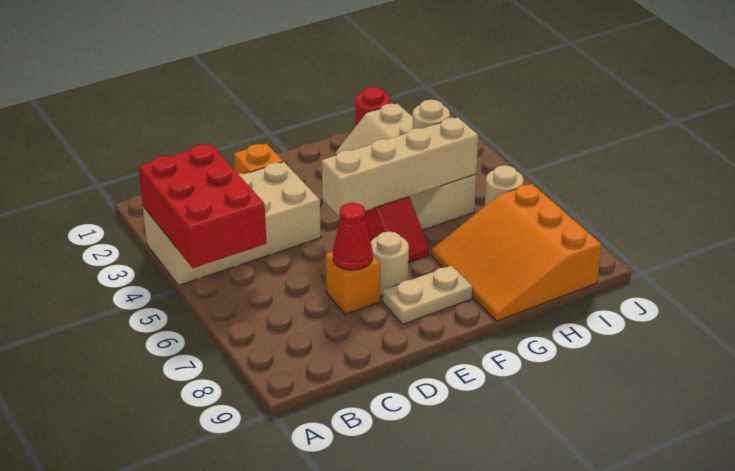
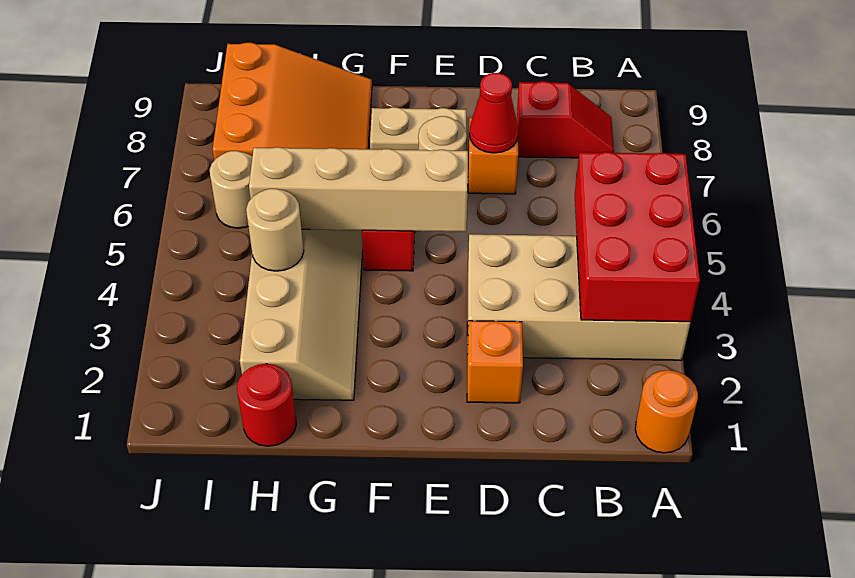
none -> orange round brick A1 level 1
none -> red slope B8:C8 level 1 top C

